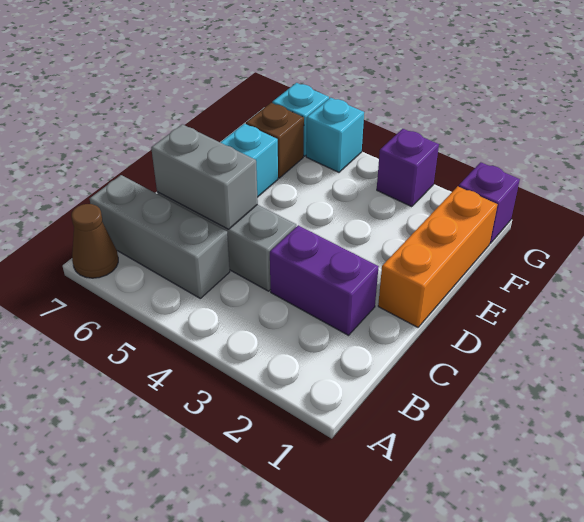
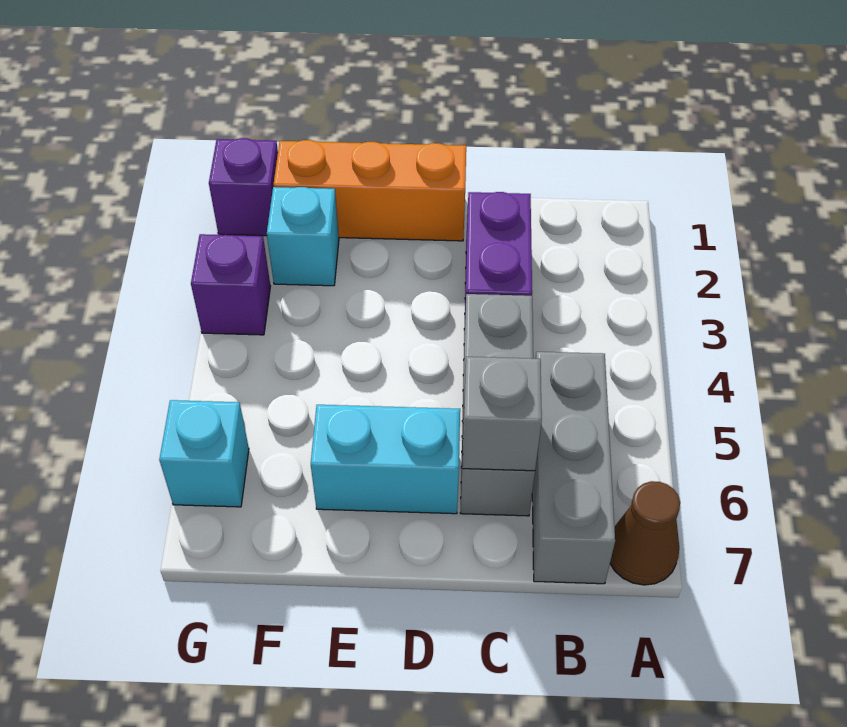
grey brick C5:C6 level 2 -> grey brick C6 level 2
brown brick F6 level 1 -> none
cyan brick G5 level 1 -> cyan brick F2 level 1

